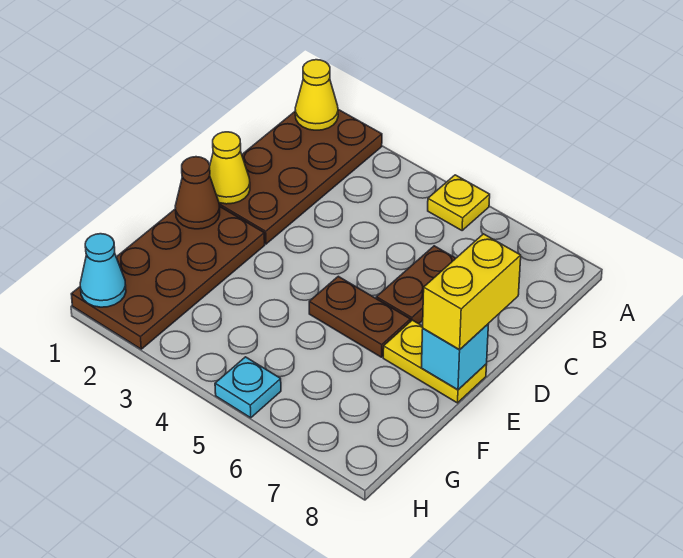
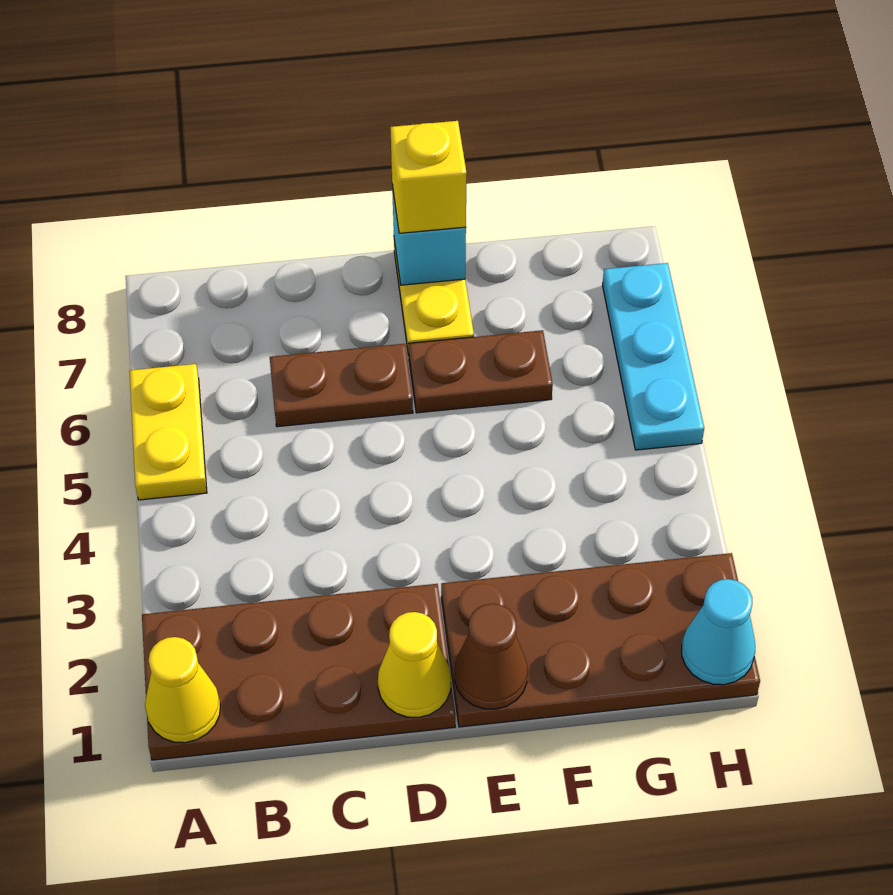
yellow plate A5 level 1 -> yellow plate A5:A6 level 1
yellow brick D8:E8 level 3 -> yellow brick E8 level 3
brown plate E5:E6 level 1 -> brown plate E6:F6 level 1
cyan plate H5 level 1 -> cyan plate H5:H7 level 1

